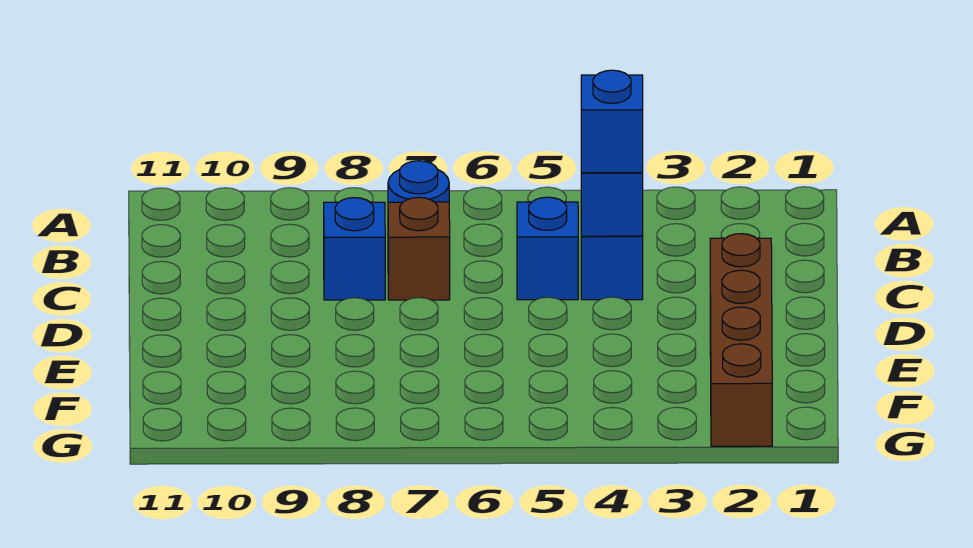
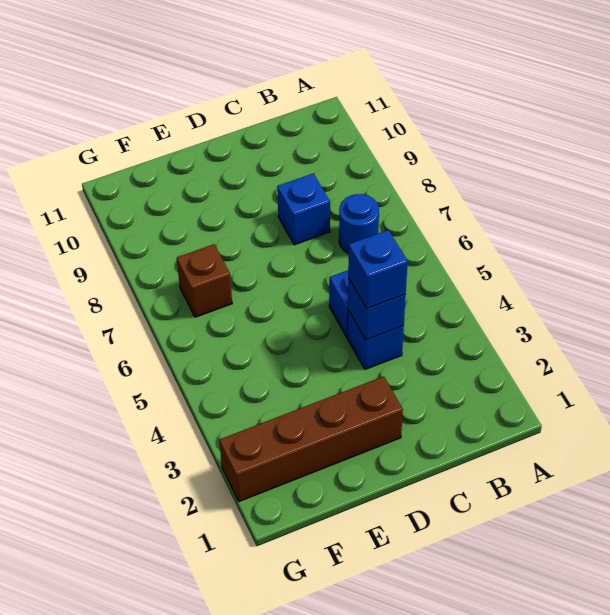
brown brick C7 level 1 -> brown brick F7 level 1

